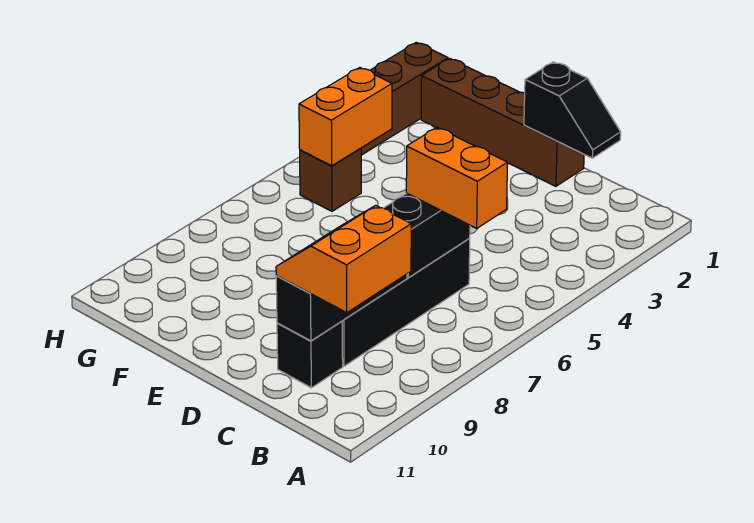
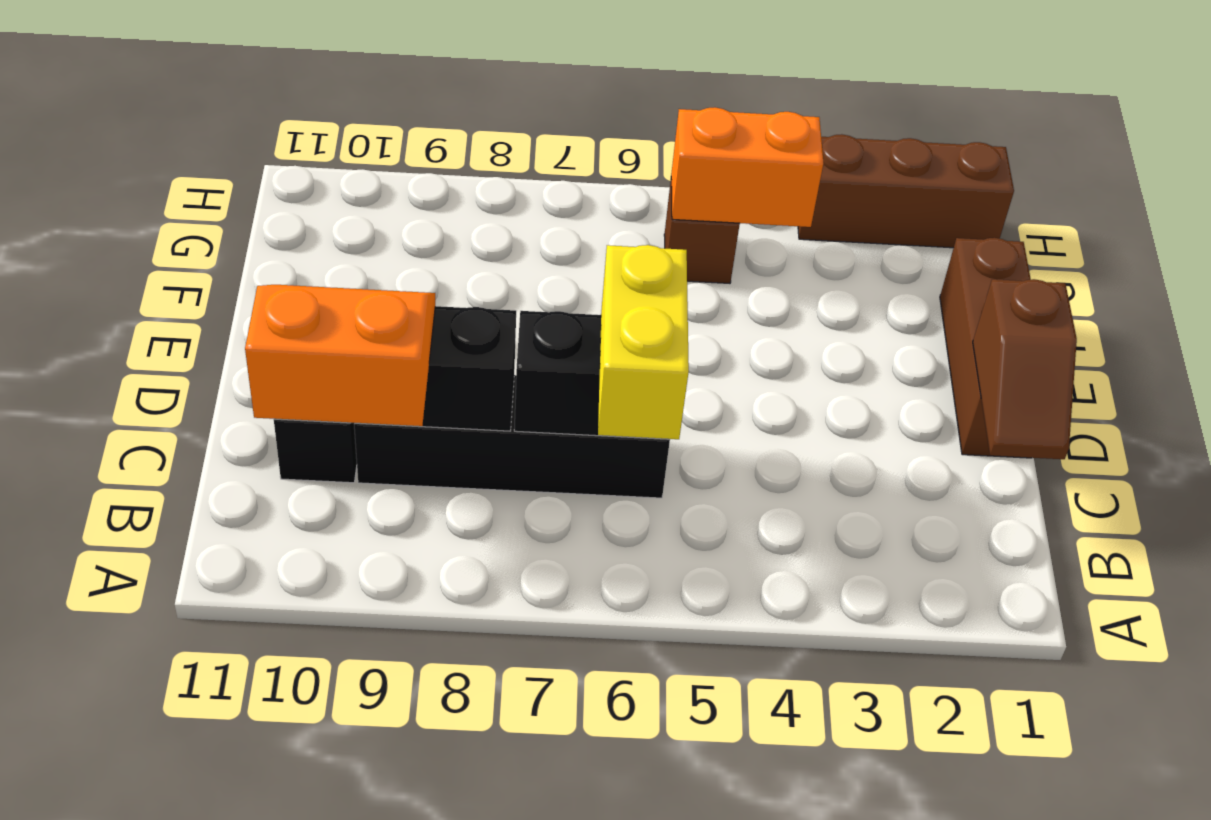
orange brick B6:C6 level 3 -> yellow brick B6:C6 level 3
black slope C1:D1 level 2 top D -> brown slope C1:D1 level 2 top D
brown brick D1:G1 level 1 -> brown brick D1:F1 level 1

